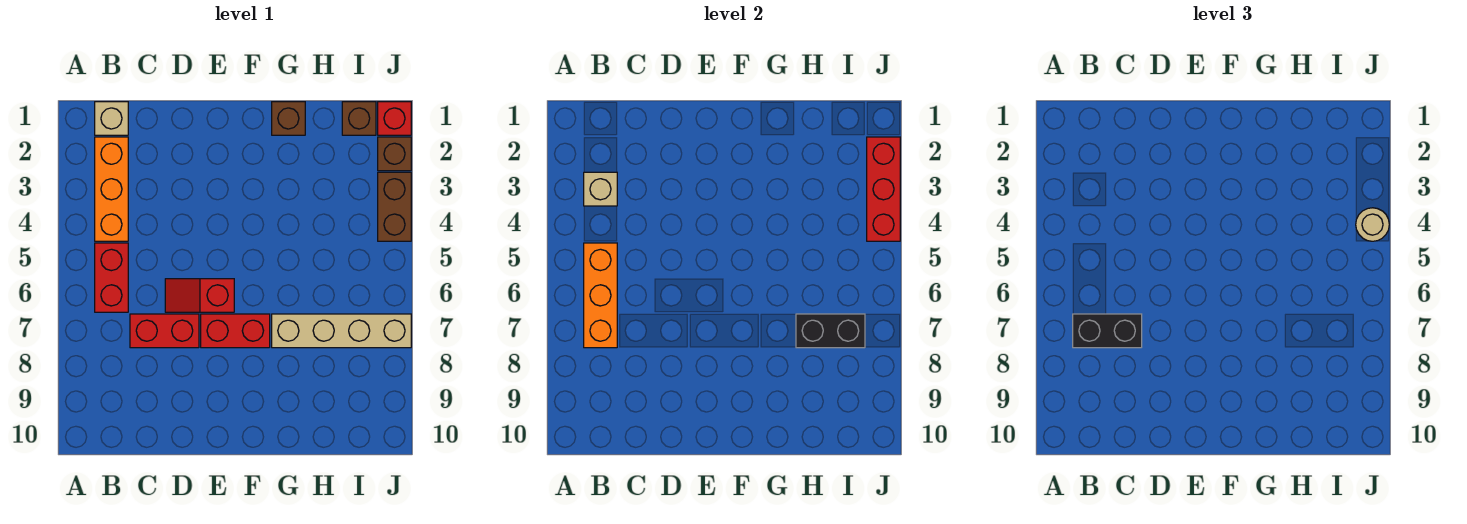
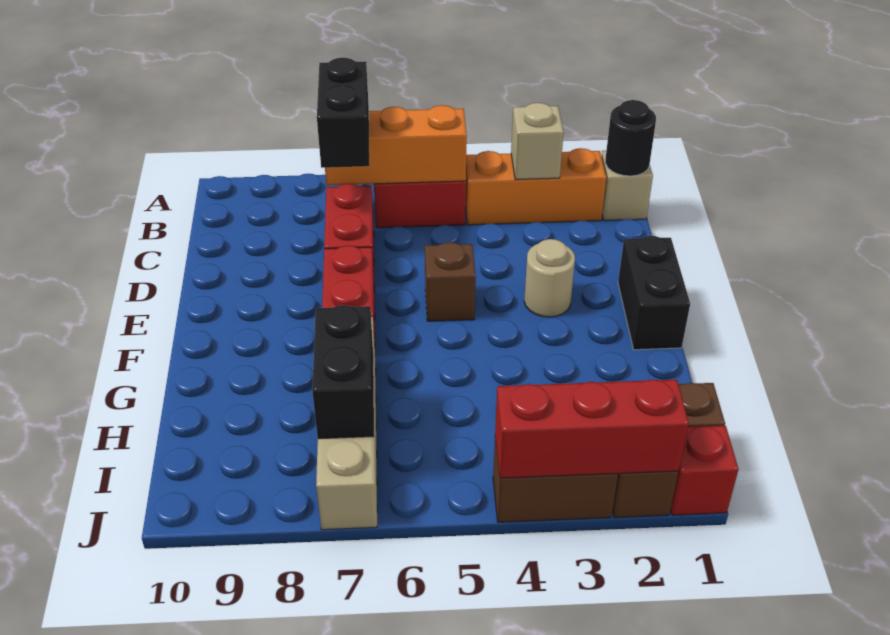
none -> black round brick B1 level 2
red slope D6:E6 level 1 top E -> none
none -> black brick E1:F1 level 1
brown brick G1 level 1 -> brown brick E5 level 1
tan round brick J4 level 3 -> tan round brick E3 level 1

